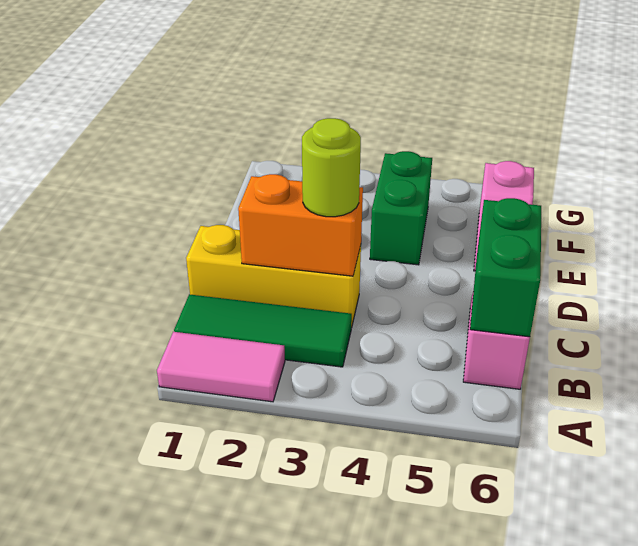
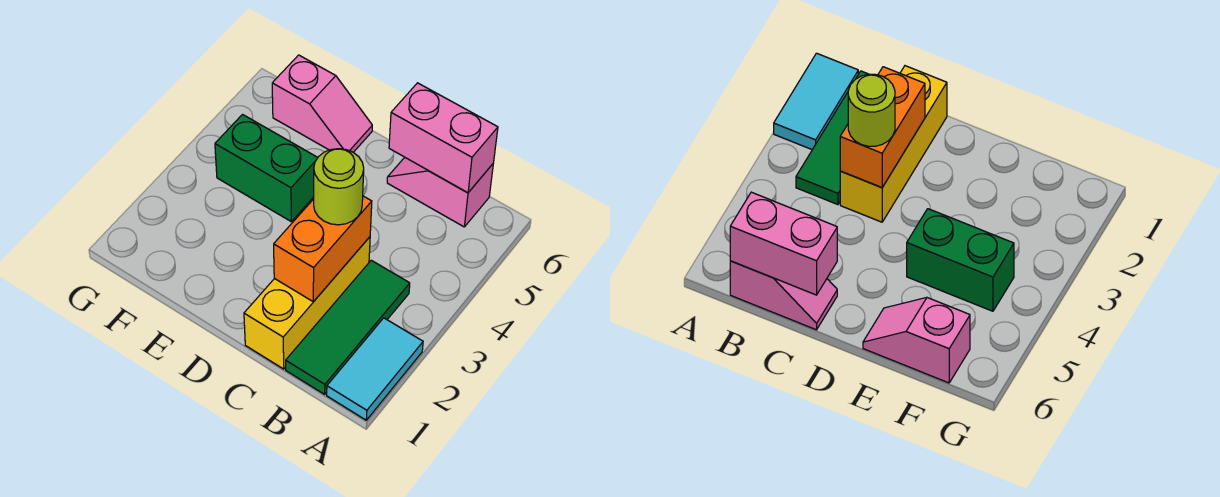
pink tile A1:A2 level 1 -> cyan tile A1:A2 level 1
green brick B6:C6 level 2 -> pink brick B6:C6 level 2

